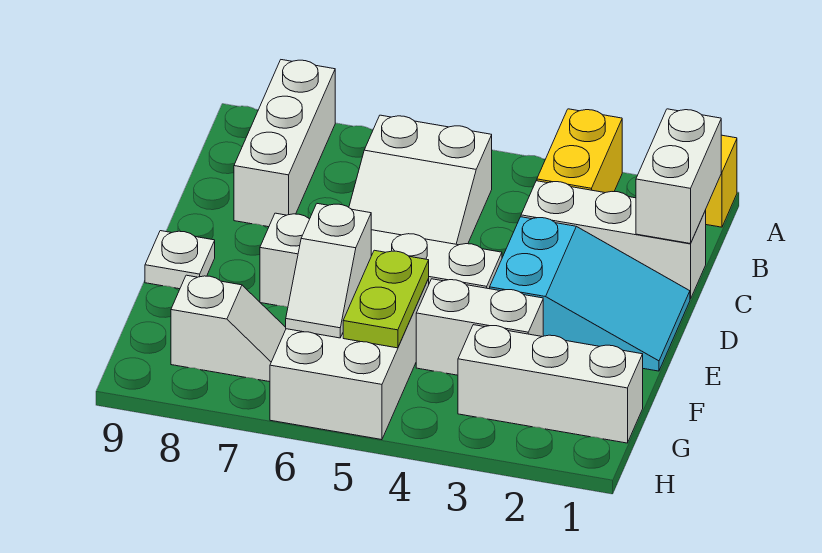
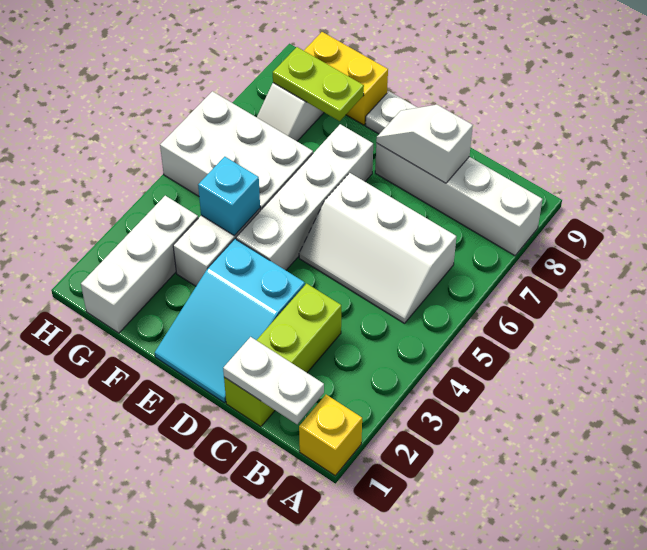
yellow brick A3:B3 level 1 -> yellow brick F9:G9 level 1
white brick A8:C8 level 1 -> white brick A8:D8 level 1
white brick B1:C1 level 2 -> white plate B1:C1 level 2
white slope B5:D6 level 1 top B -> white slope B5:D6 level 1 top 6
white brick C1:C3 level 1 -> lime brick C1:C3 level 1
none -> cyan brick F4 level 2
lime plate F5:G5 level 2 -> lime plate F8:G8 level 2
white slope F6:G6 level 2 top F -> white slope C8:D8 level 2 top C

